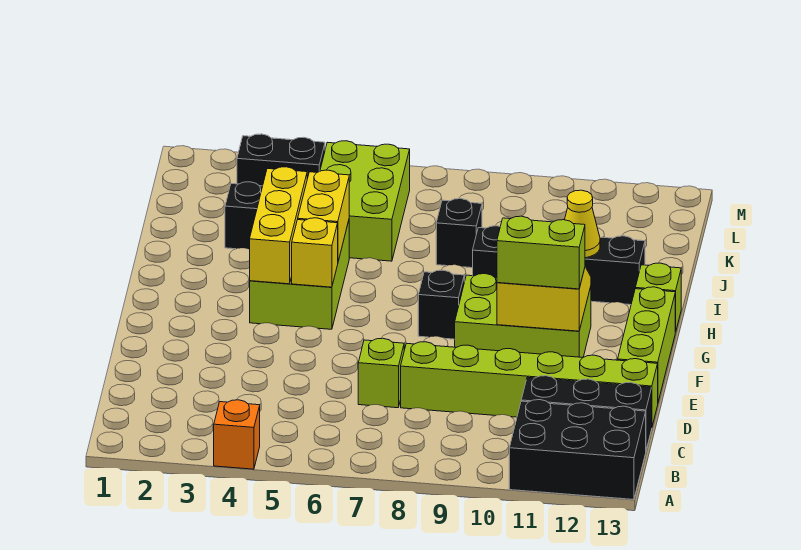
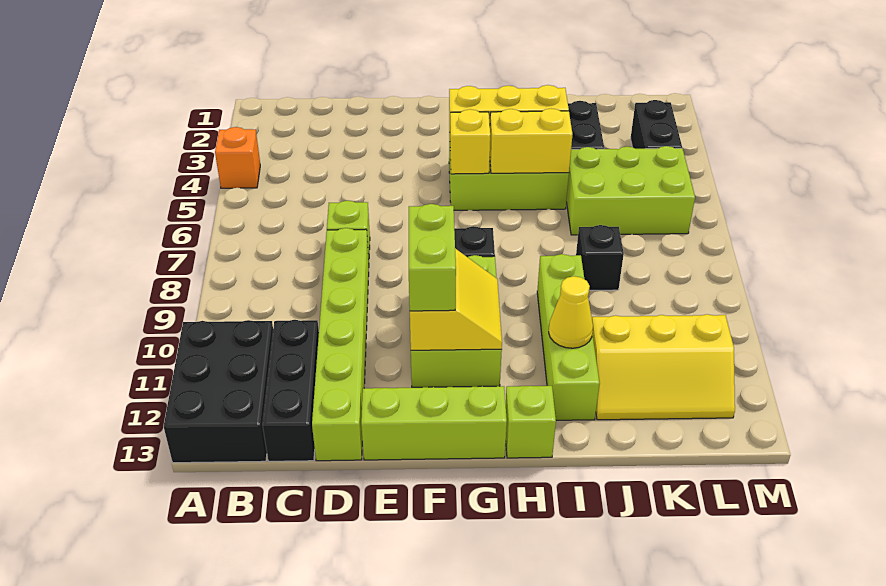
black brick I9:I12 level 1 -> lime brick I9:I12 level 1
none -> yellow slope J11:L12 level 1 top 11

